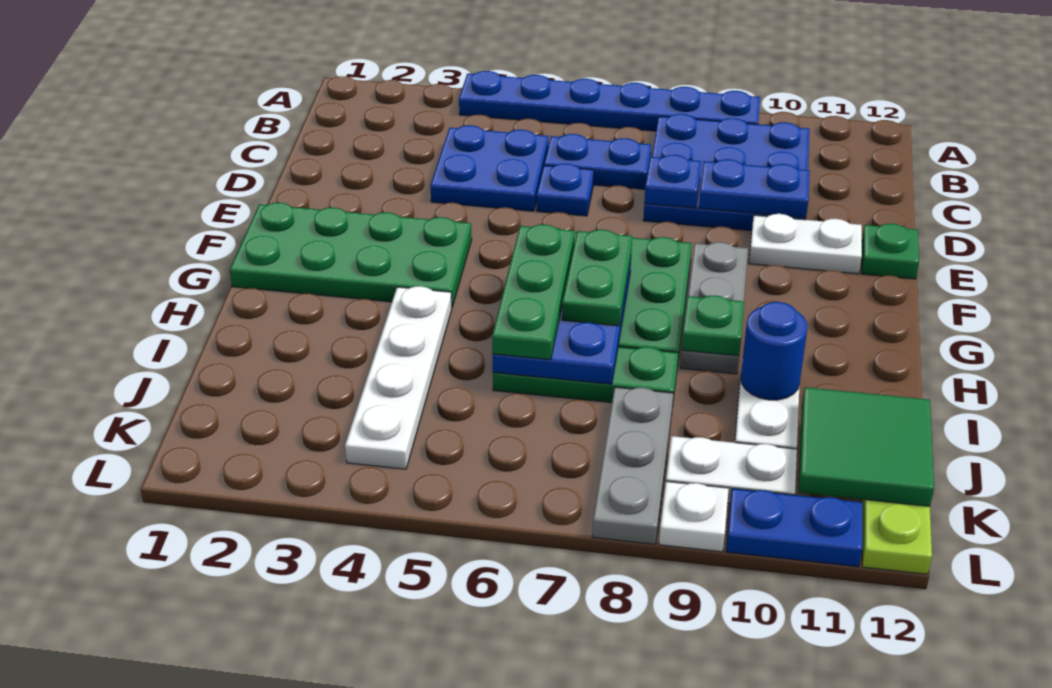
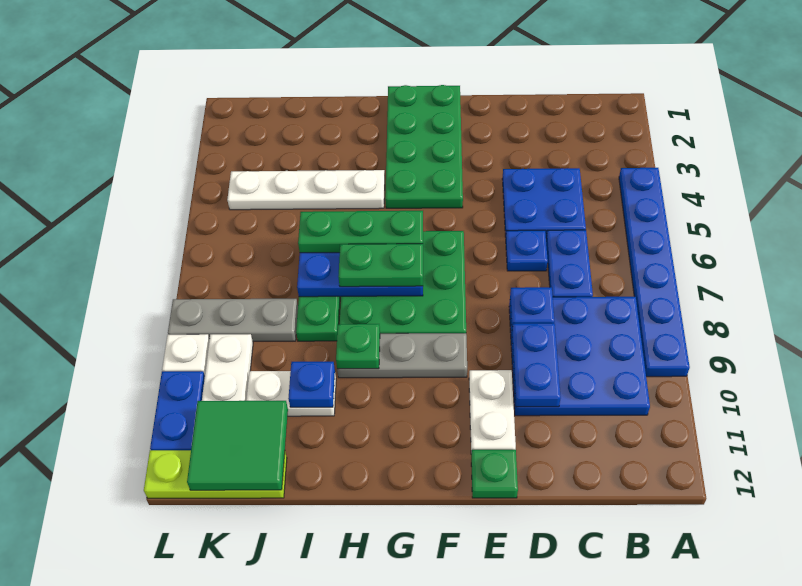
blue round brick I10 level 2 -> blue plate I10 level 2

